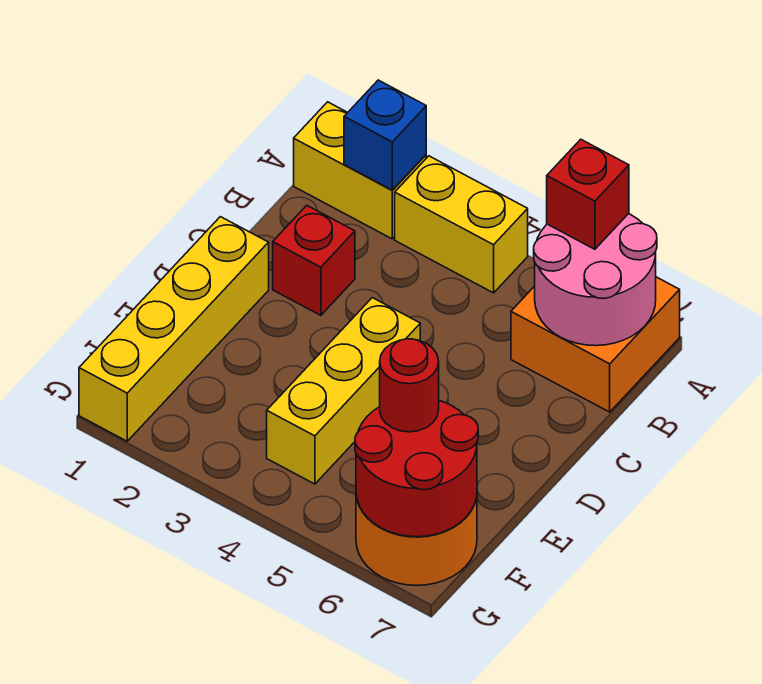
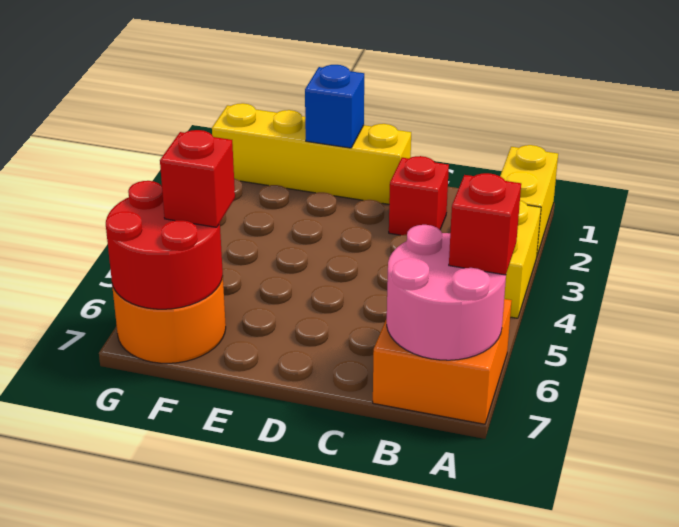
blue brick A2 level 2 -> blue brick E1 level 2
yellow brick D4:F4 level 1 -> none
red round brick F6 level 3 -> red brick F6 level 3

